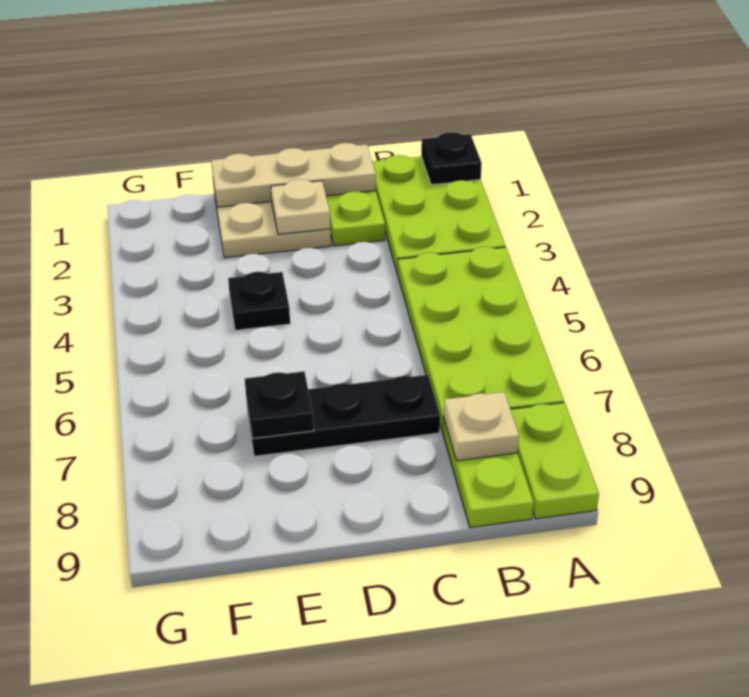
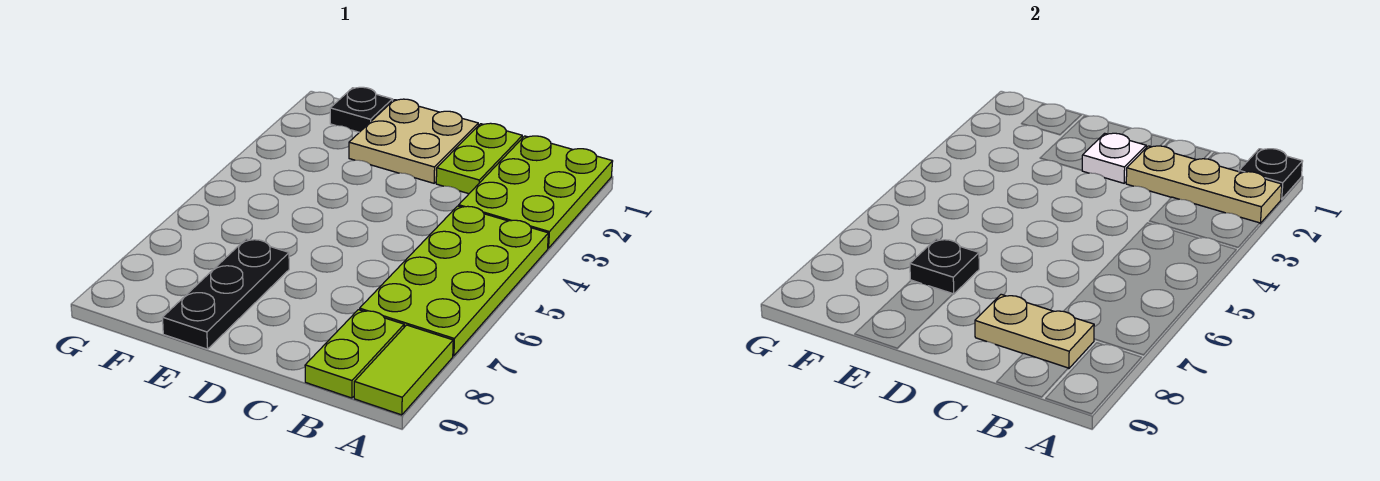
lime plate A8:A9 level 1 -> lime tile A8:A9 level 1
tan plate B8 level 2 -> tan plate B8:C8 level 2
tan plate C1:E1 level 2 -> tan plate A2:C2 level 2
black plate C7:E7 level 1 -> black plate E7:E9 level 1
tan plate D2 level 2 -> white plate D2 level 2
black plate E4 level 1 -> black plate F1 level 1

